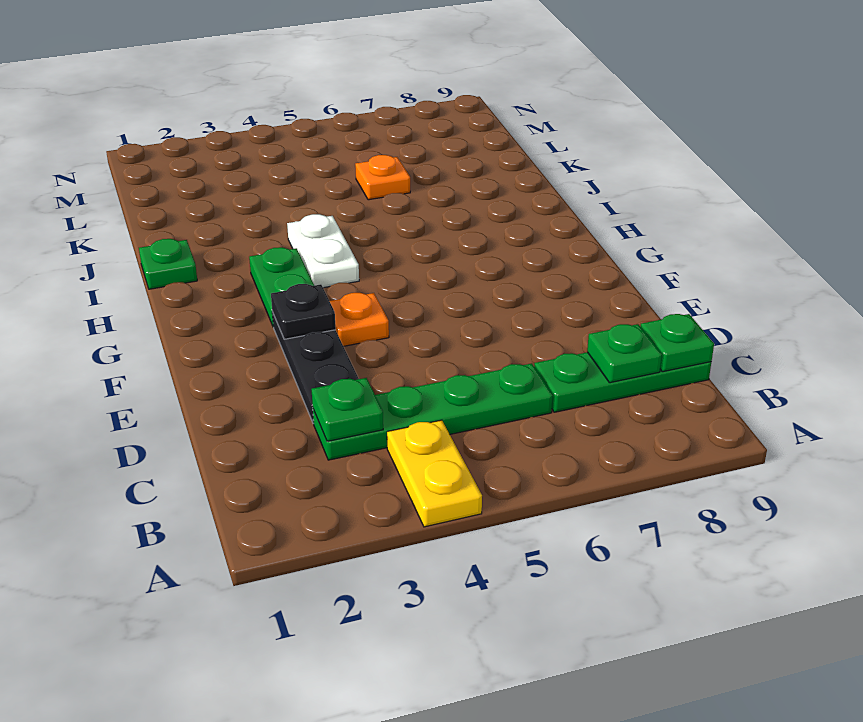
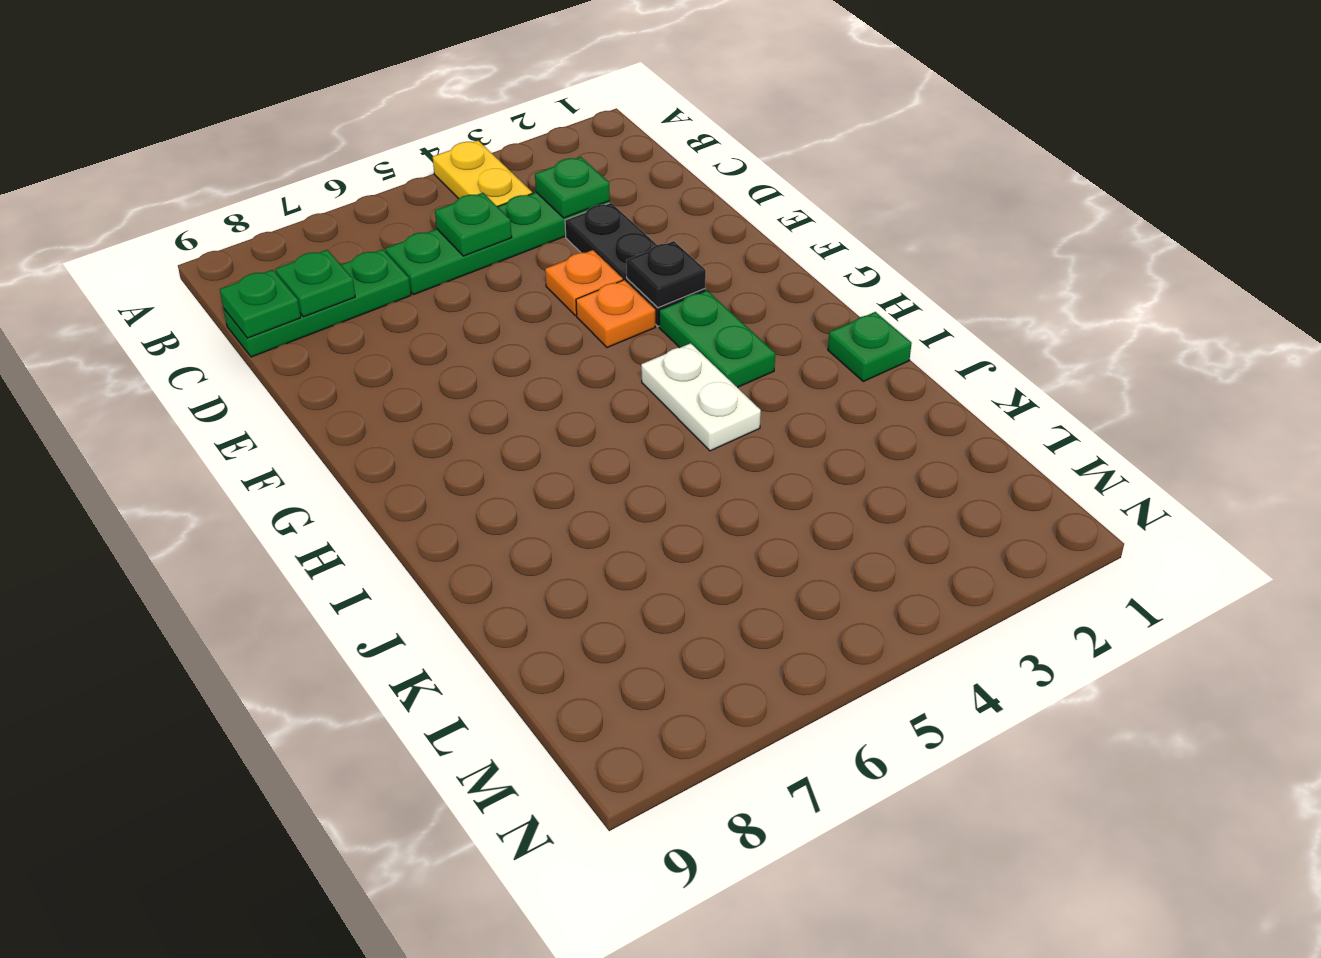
none -> green plate C5 level 2
orange plate K6 level 1 -> orange plate E4 level 1

